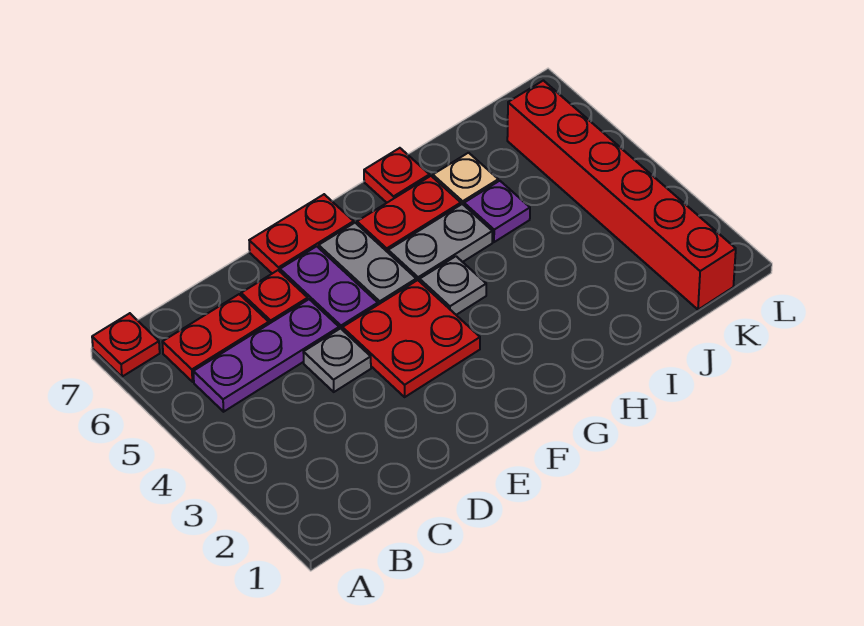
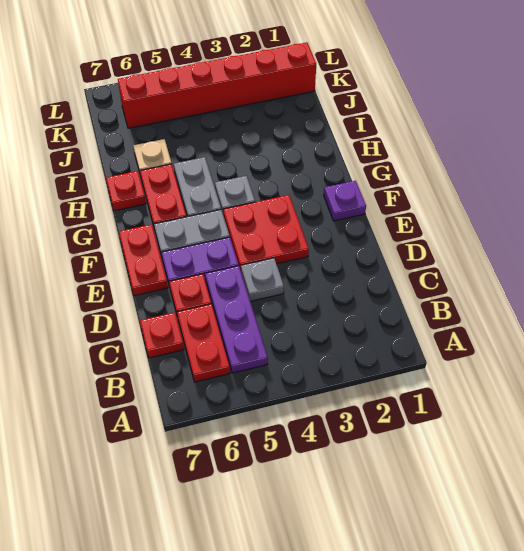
red plate A7 level 1 -> red plate C7 level 1
purple plate I5 level 1 -> purple plate F1 level 1

